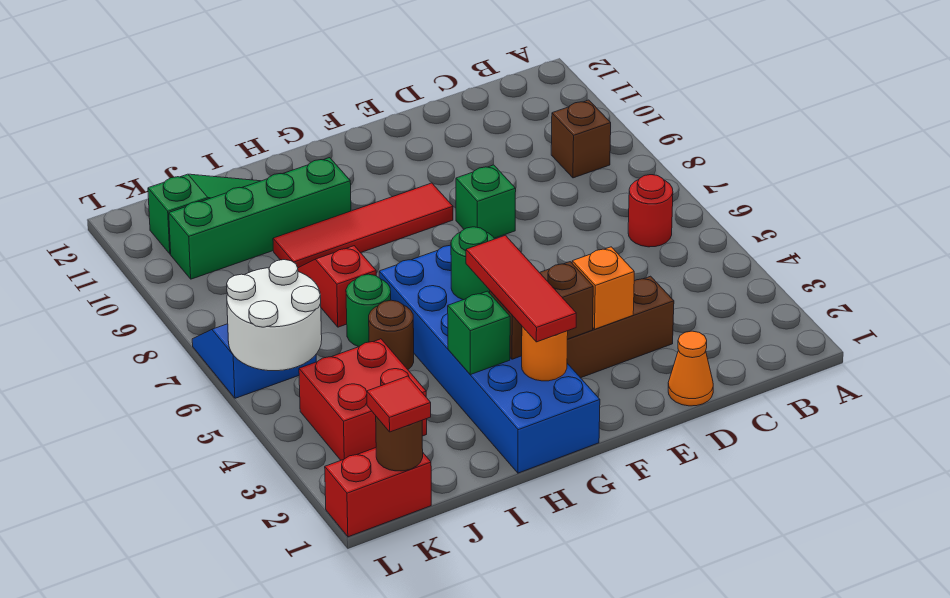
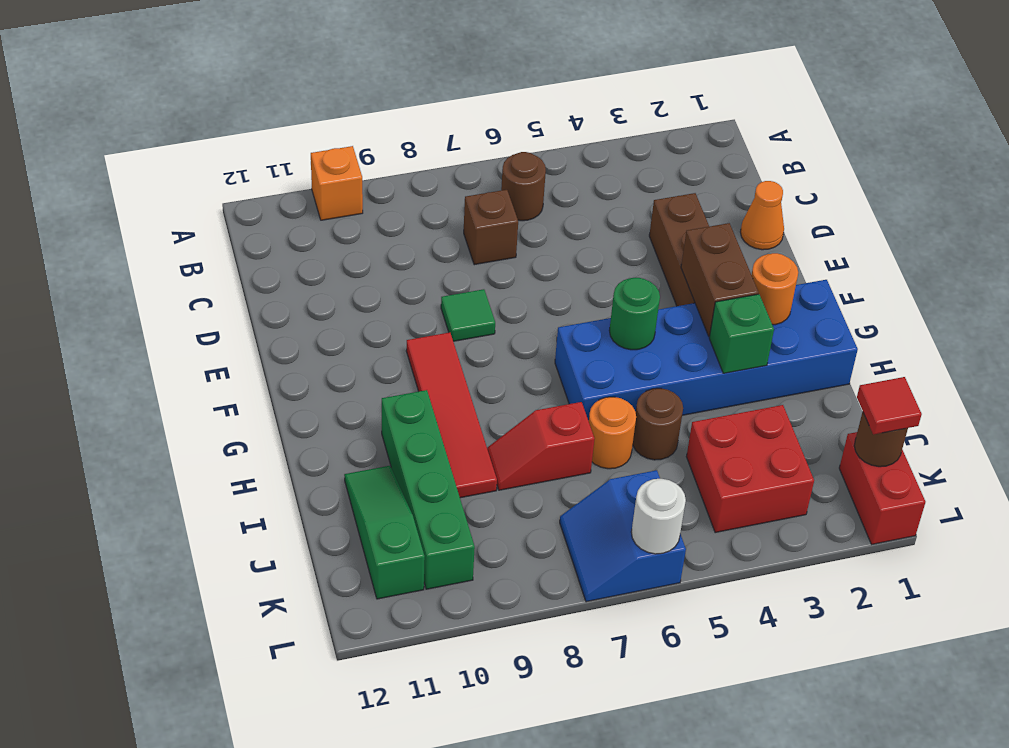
red round brick B6 level 1 -> brown round brick B6 level 1
brown brick B9 level 1 -> brown brick C7 level 1
orange brick E3 level 2 -> orange brick A10 level 1
green brick E8 level 1 -> green tile E8 level 1
red tile G2:G4 level 3 -> none
green round brick I6 level 1 -> orange round brick I6 level 1
white round brick K5:L6 level 2 -> white round brick L6 level 2

